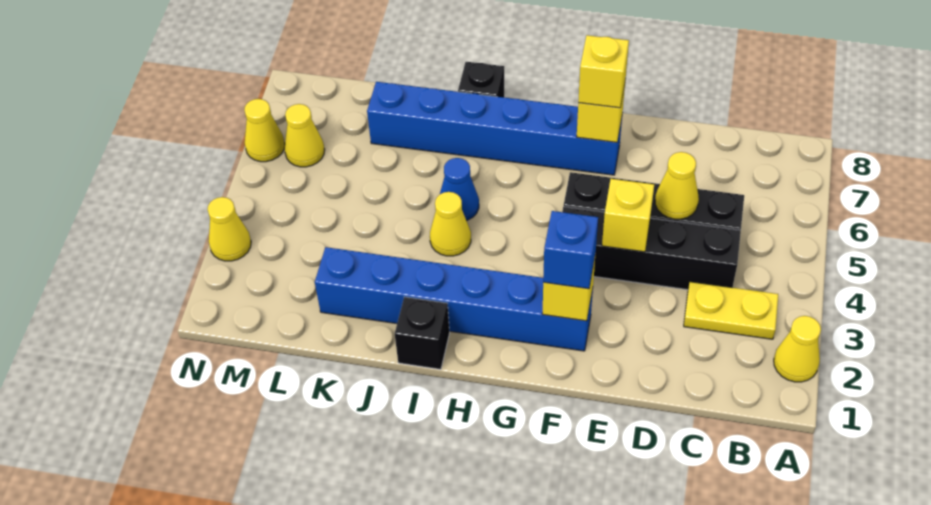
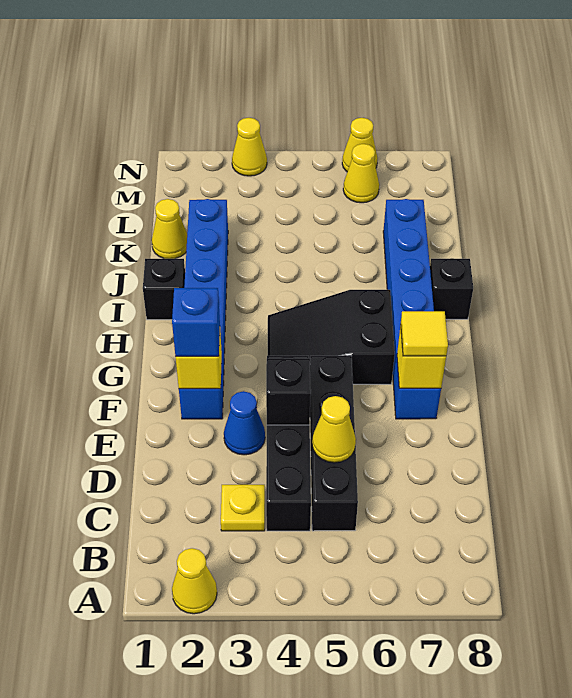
yellow plate B3:C3 level 1 -> yellow plate C3 level 1
yellow brick E4 level 2 -> black brick E4 level 2
yellow brick F7 level 3 -> yellow tile F7 level 3
none -> black slope G4:H6 level 1 top 6
yellow cone I4 level 1 -> yellow cone K1 level 1
blue cone I5 level 1 -> blue cone E3 level 1

